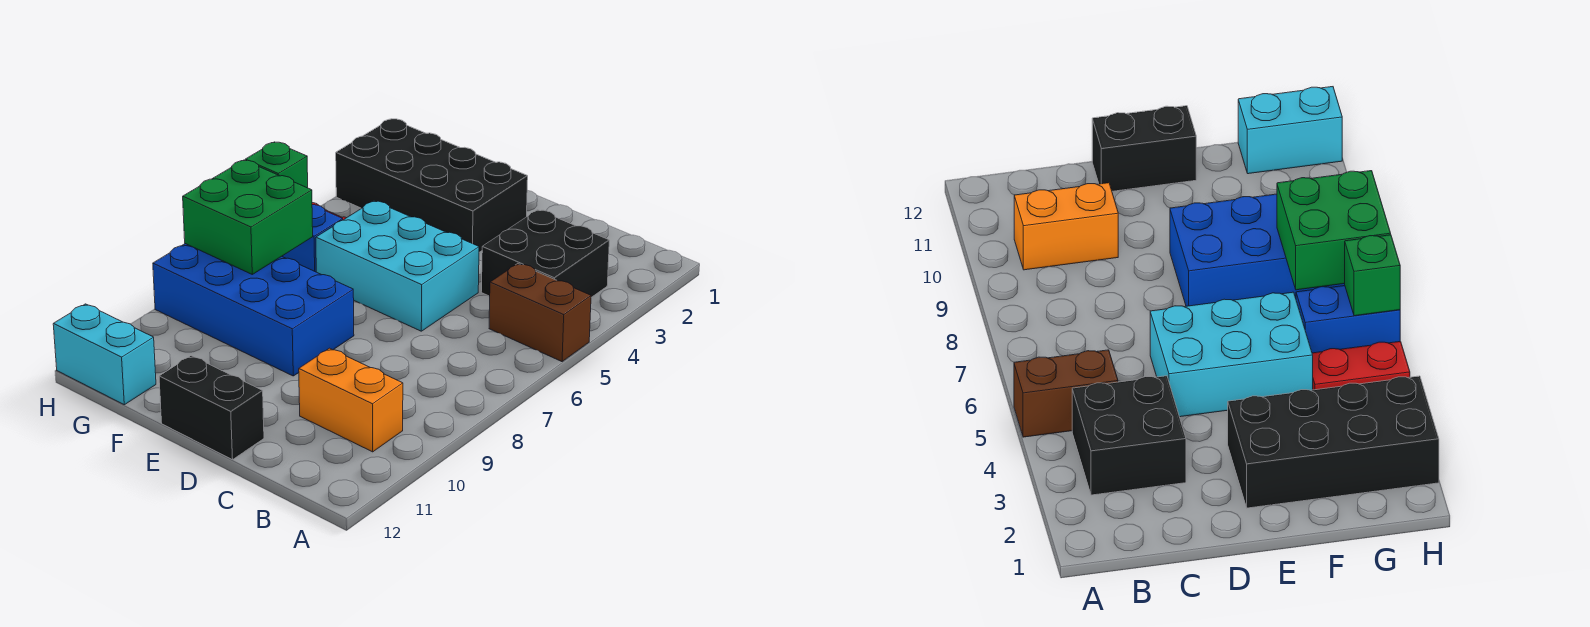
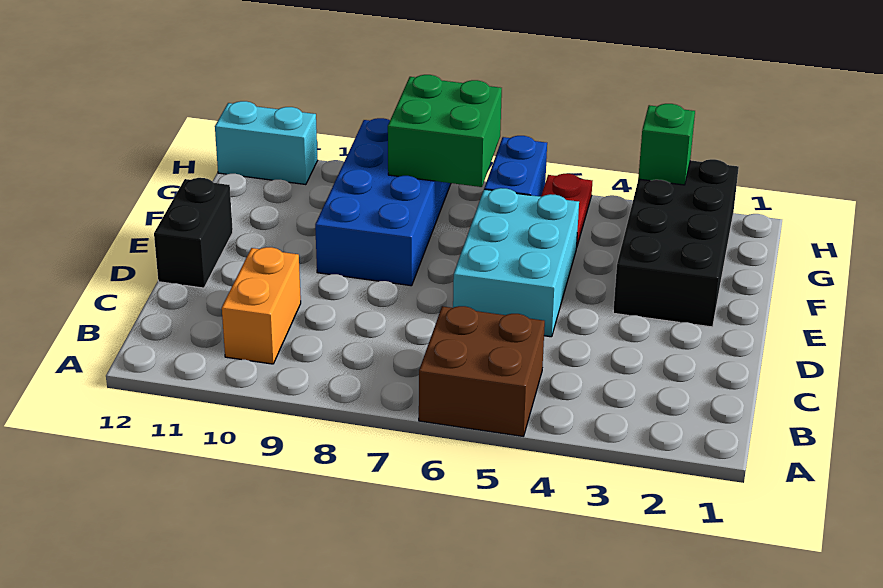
brown brick A5:B5 level 1 -> brown brick A5:B6 level 1
black brick B3:C4 level 1 -> none
cyan brick G12:H12 level 1 -> cyan brick H11:H12 level 1
green brick H6 level 2 -> green brick H3 level 2

